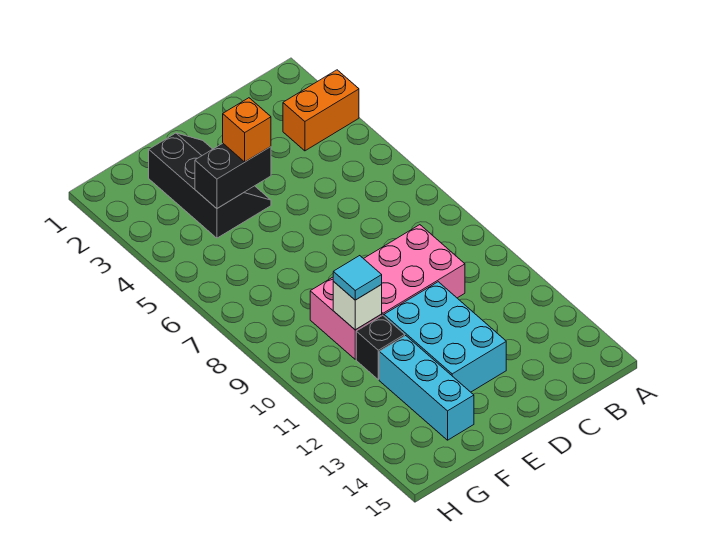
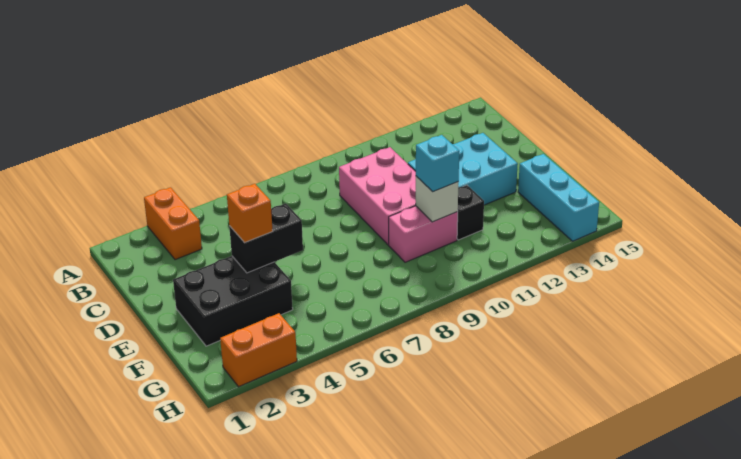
black slope E2:F4 level 1 top F -> black brick E2:F4 level 1
black brick E4:F4 level 2 -> black brick E4:E5 level 2
cyan tile F10 level 3 -> cyan brick F10 level 3
cyan brick F12:F14 level 1 -> cyan brick F14:H14 level 1
none -> orange brick H2:H3 level 1

